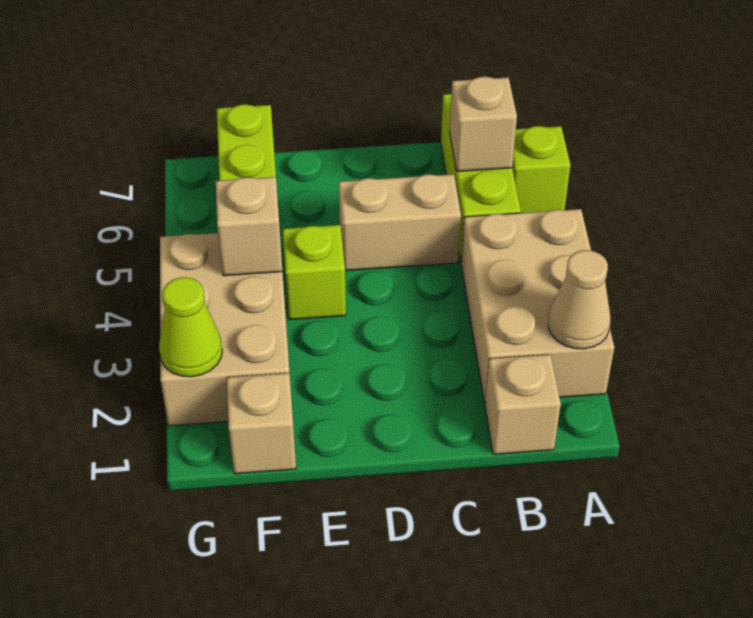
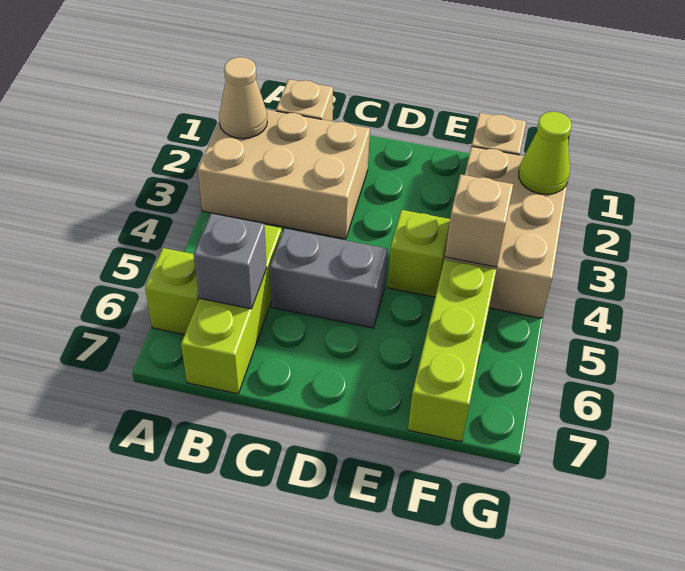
tan brick A2:B4 level 1 -> tan brick A2:C3 level 1
tan brick B6 level 2 -> grey brick B6 level 2
tan brick C5:D5 level 1 -> grey brick C5:D5 level 1

